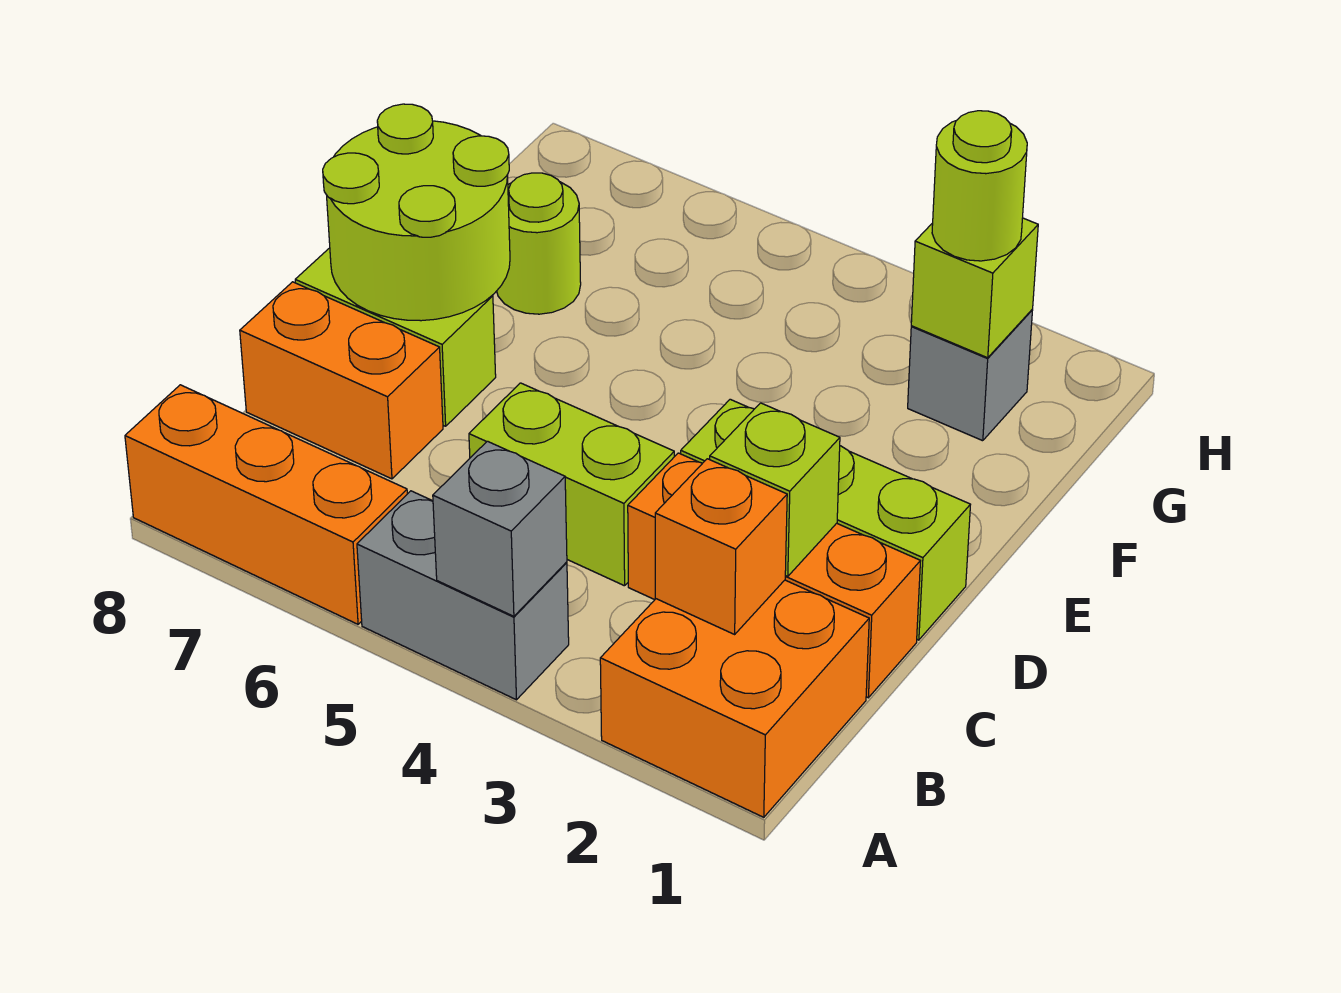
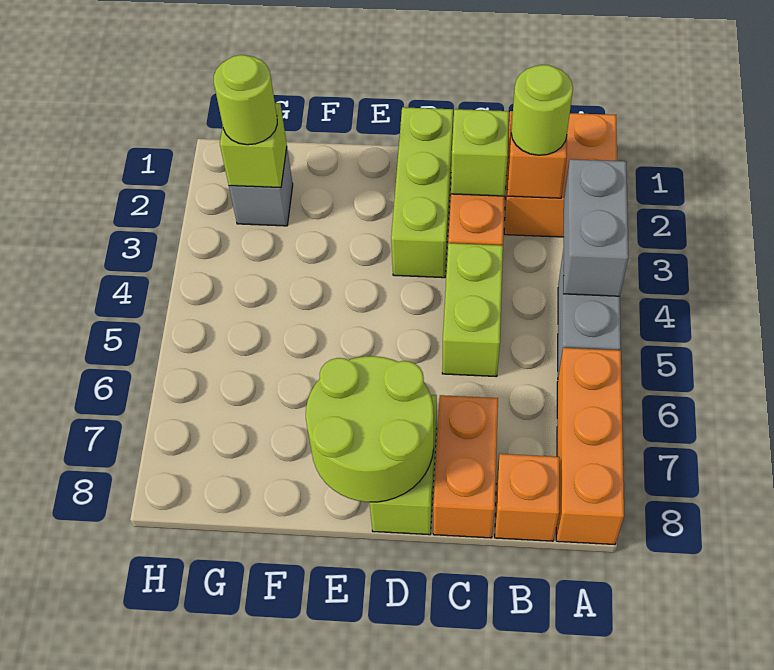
grey brick A4 level 2 -> grey brick A3:A4 level 2
none -> orange brick B8 level 1
lime round brick F7 level 1 -> lime round brick B2 level 3

